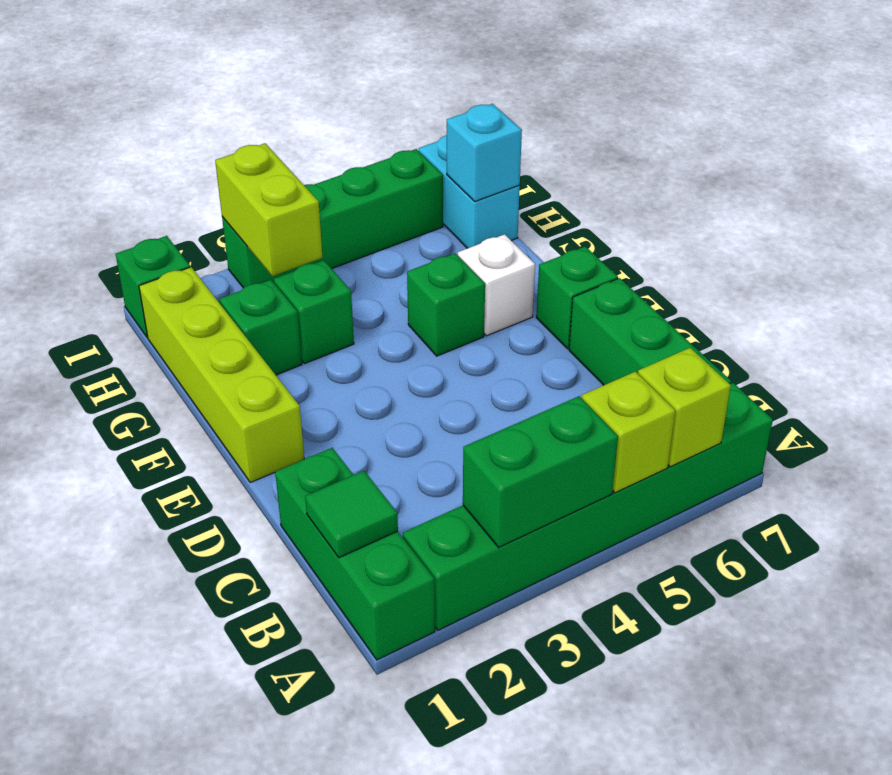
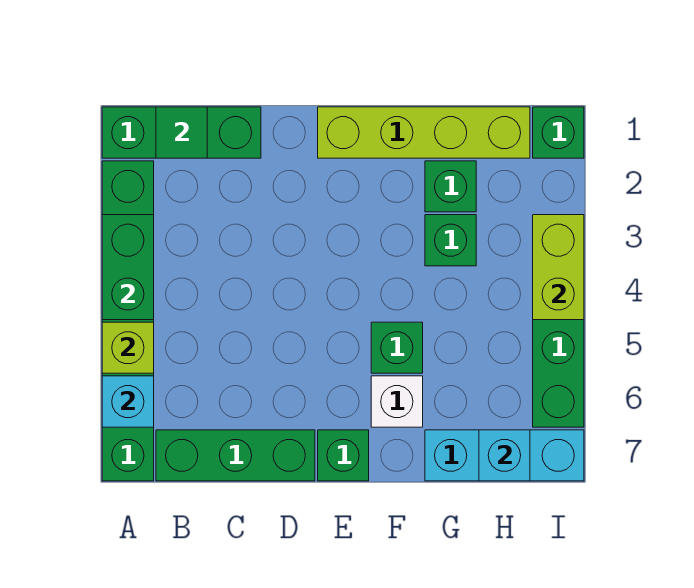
lime brick A6 level 2 -> cyan brick A6 level 2
lime brick H3:I3 level 2 -> lime brick I3:I4 level 2
cyan brick H7:I7 level 1 -> cyan brick G7:I7 level 1

